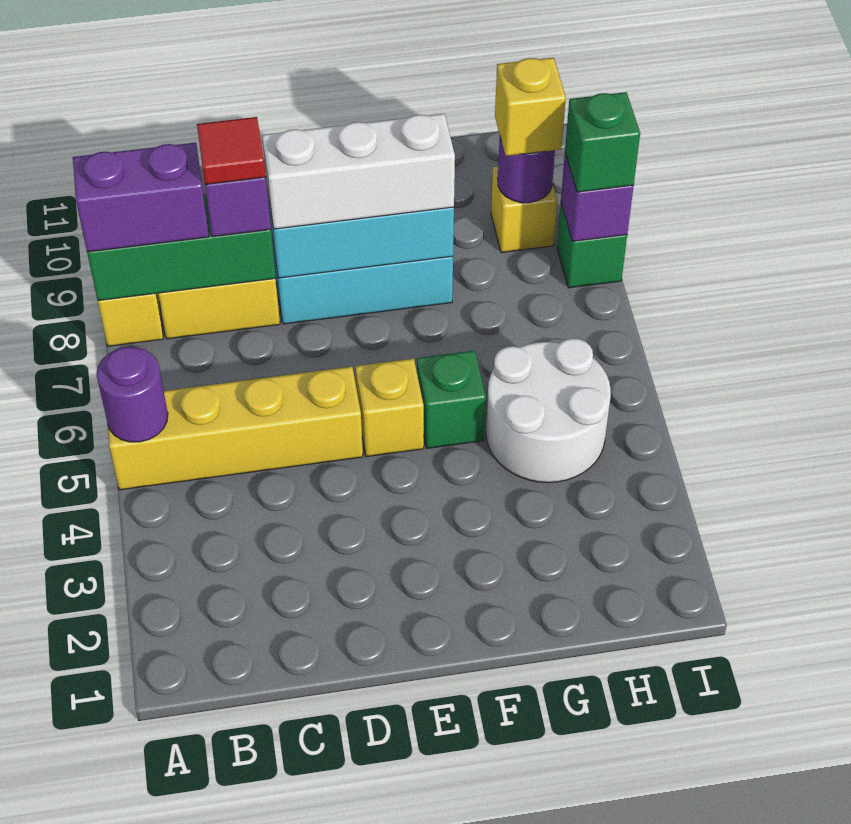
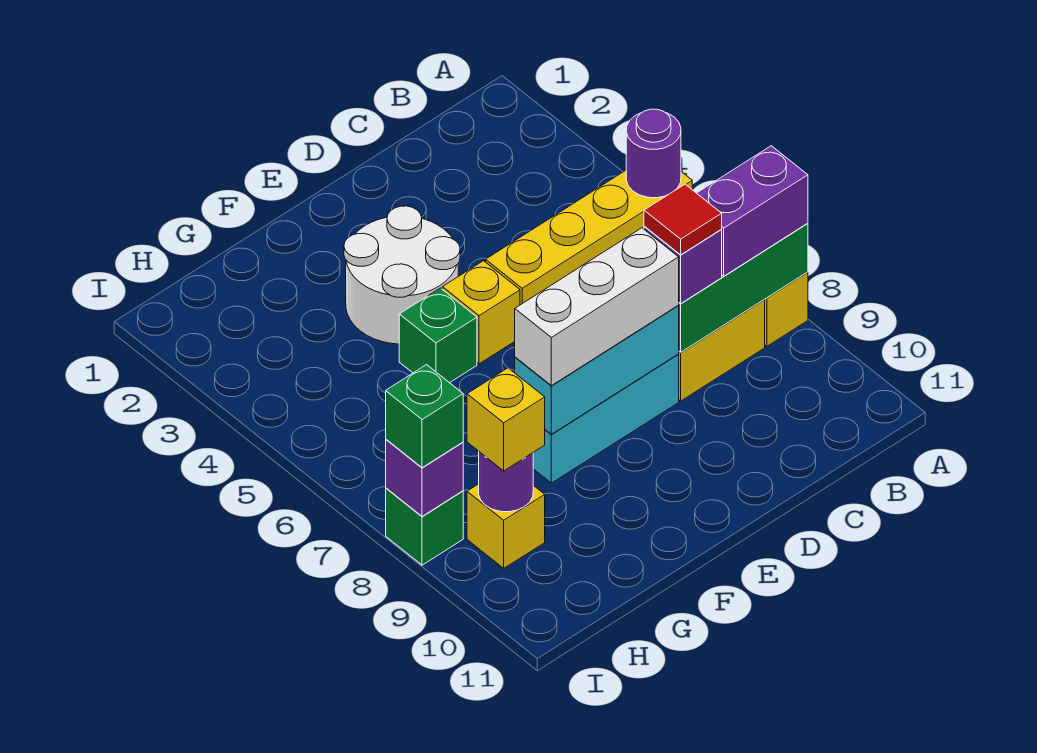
white round brick G4:H5 level 1 -> white round brick E3:F4 level 1

